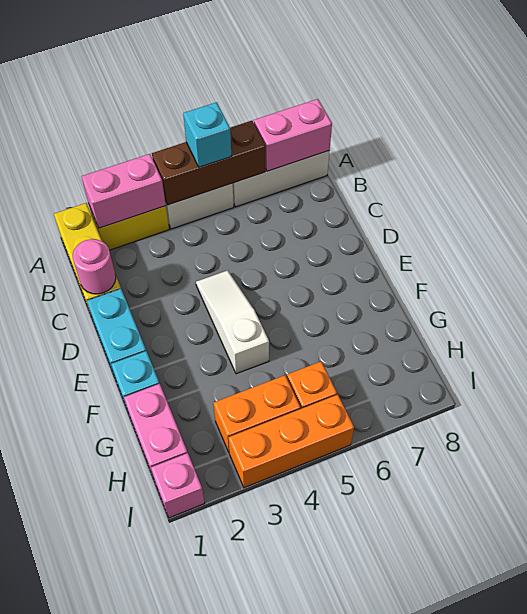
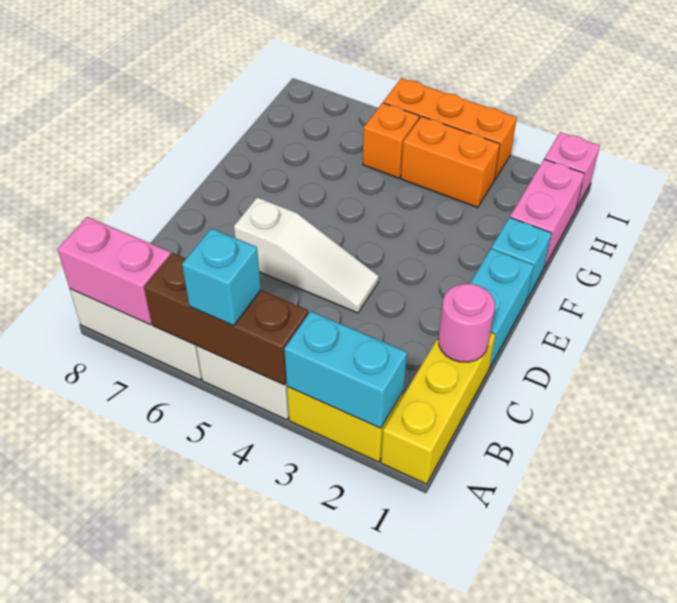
pink brick A2:A3 level 2 -> cyan brick A2:A3 level 2
white slope D4:F4 level 1 top F -> white slope D4:D6 level 1 top 6

